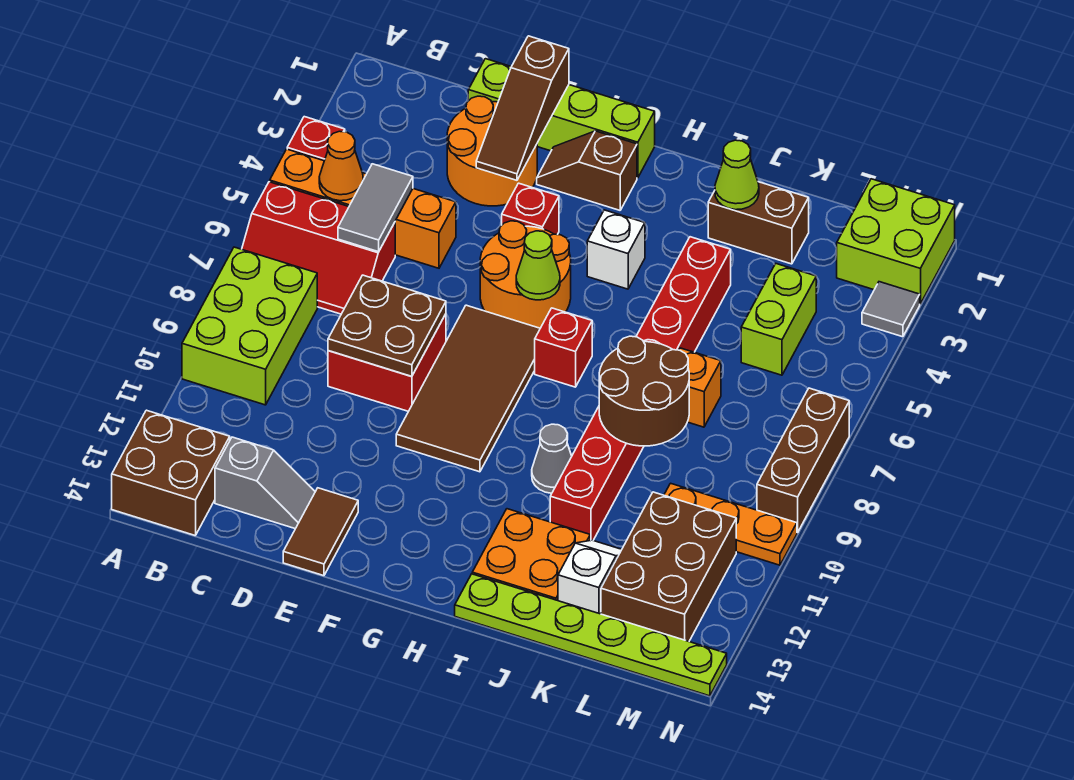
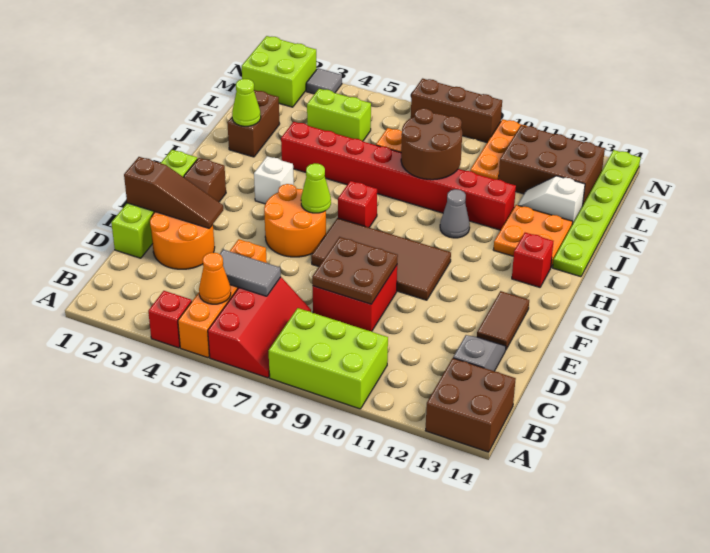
brown tile E13:E14 level 1 -> brown tile E13:F13 level 1
red brick F4 level 1 -> red brick H13 level 1

